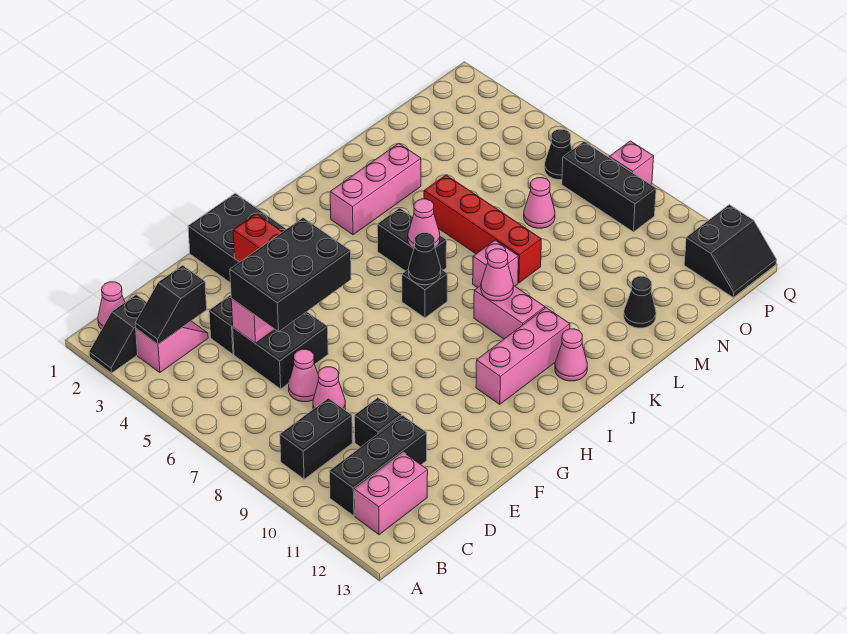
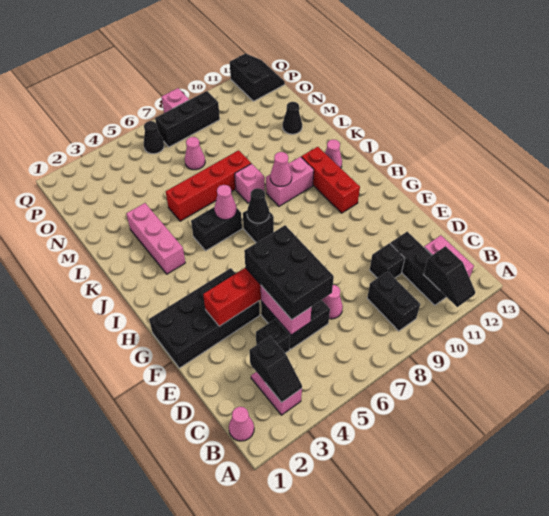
black slope A2:B2 level 1 top B -> black slope A11:B11 level 2 top B
pink cone D8 level 1 -> none
pink brick H11:J11 level 1 -> red brick H11:J11 level 1

